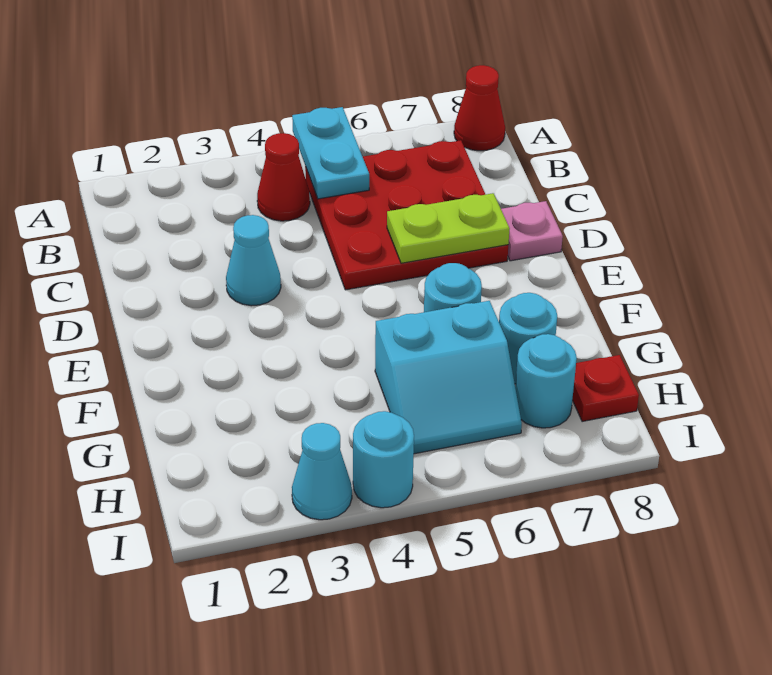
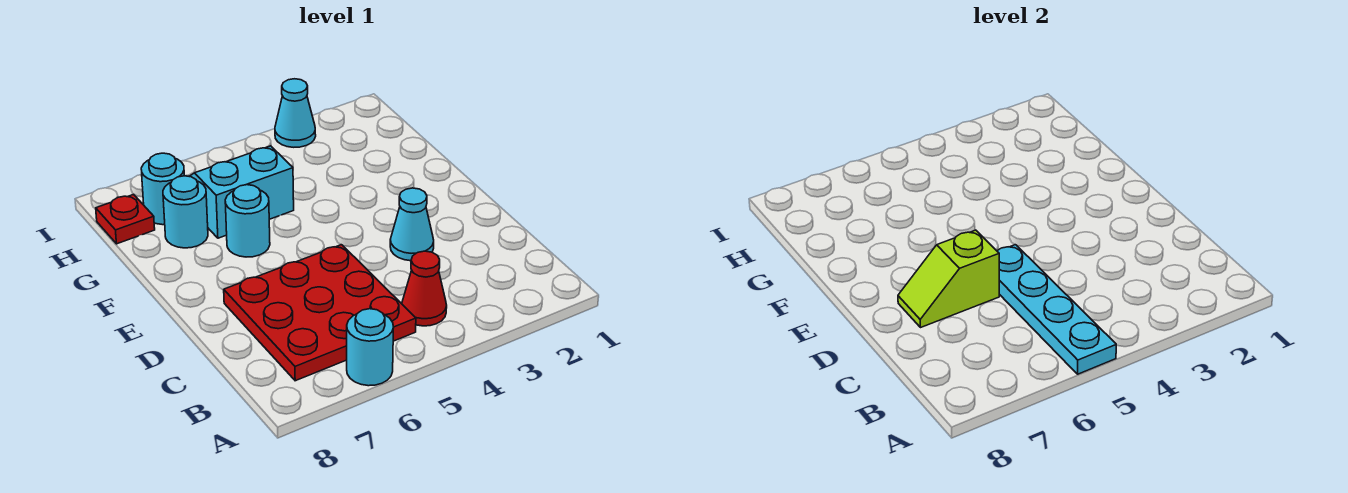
cyan plate A5:B5 level 2 -> cyan plate A5:D5 level 2
red cone A8 level 1 -> none
lime plate D6:D7 level 2 -> lime slope D6:D7 level 2 top 6
pink plate D8 level 1 -> none
cyan round brick I4 level 1 -> cyan round brick A6 level 1

